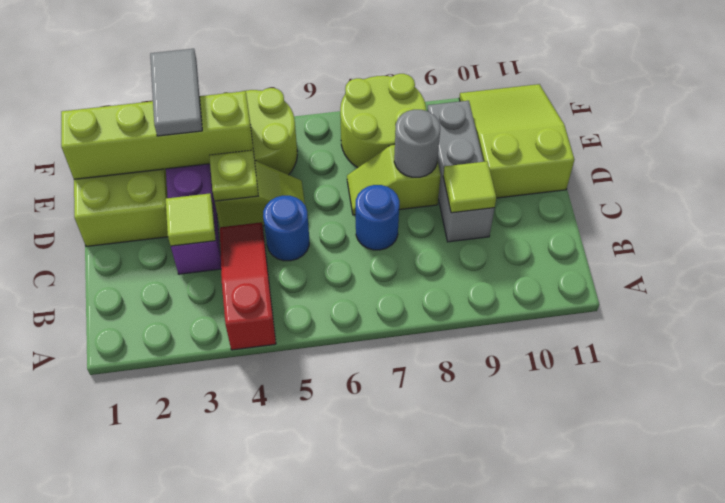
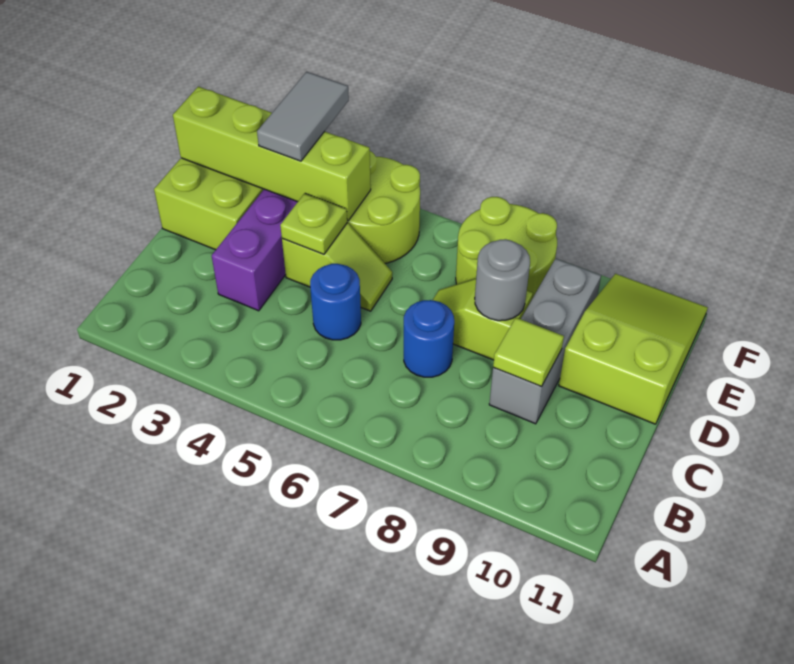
red slope A4:C4 level 1 top A -> none
lime tile C3 level 2 -> none

